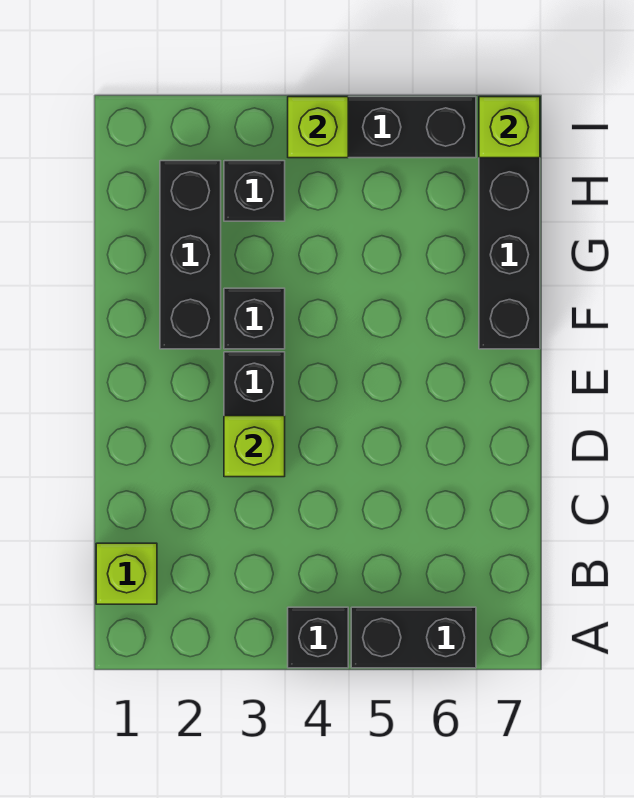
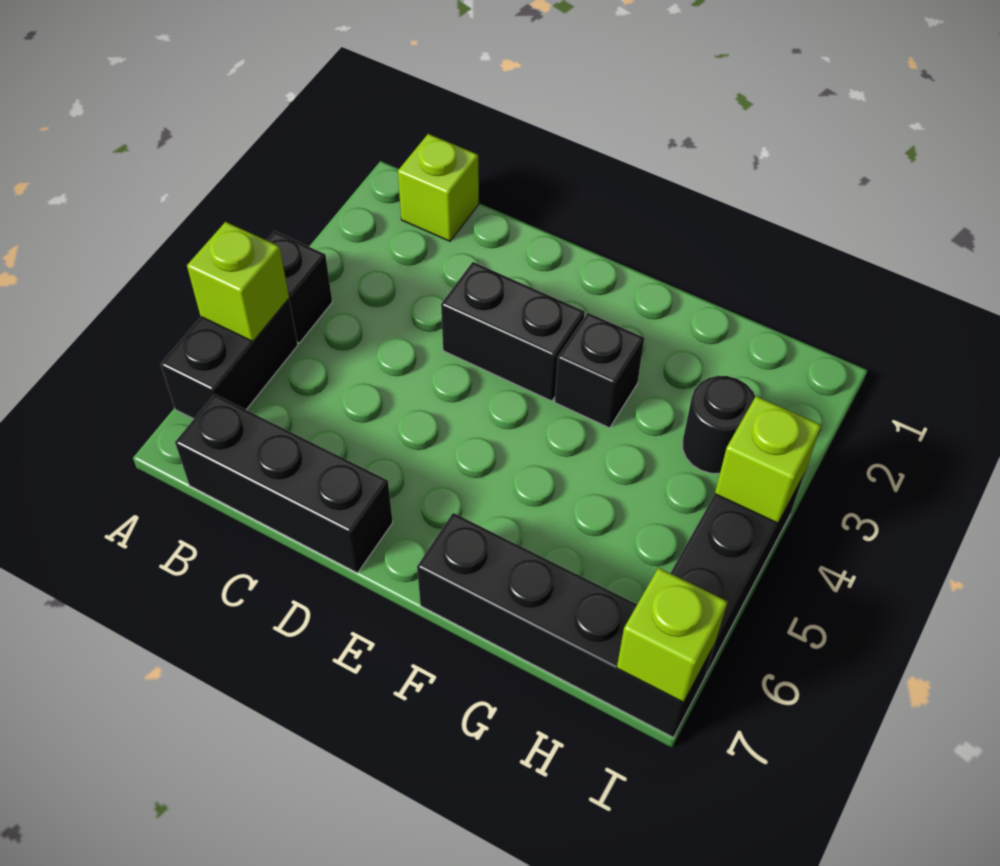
lime brick D3 level 2 -> lime brick A5 level 2
black brick F2:H2 level 1 -> black brick B7:D7 level 1
black brick H3 level 1 -> black round brick H3 level 1

